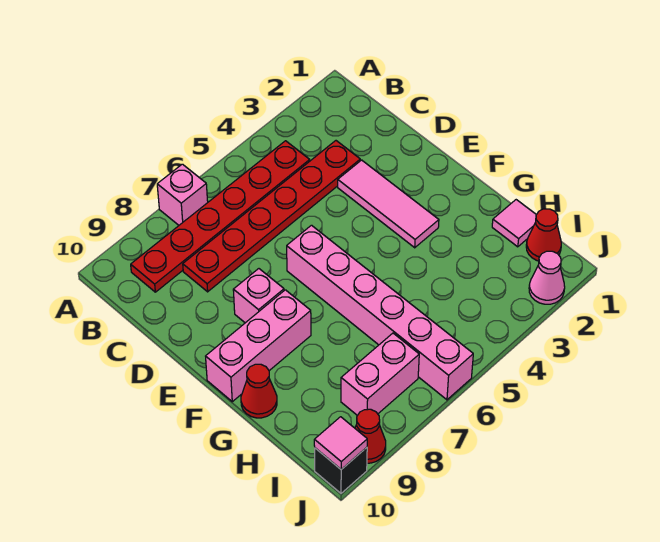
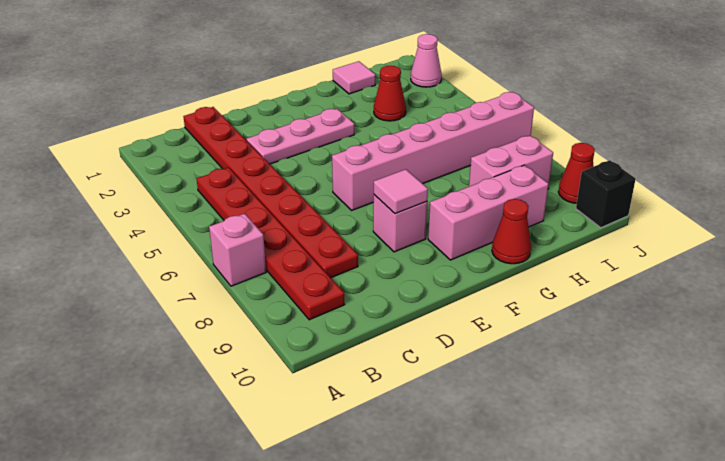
red plate C3:C8 level 1 -> red plate C1:C8 level 1
pink tile D3:F3 level 1 -> pink plate D3:F3 level 1
pink brick F8:F10 level 1 -> pink brick F9:H9 level 1
red cone I1 level 1 -> red cone H3 level 1
pink brick I7:I8 level 1 -> pink brick H8:I8 level 1
pink tile J10 level 2 -> pink tile E8 level 2

